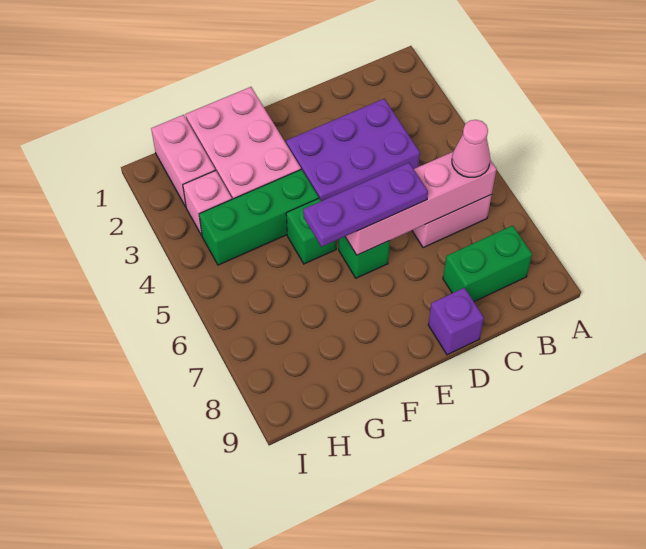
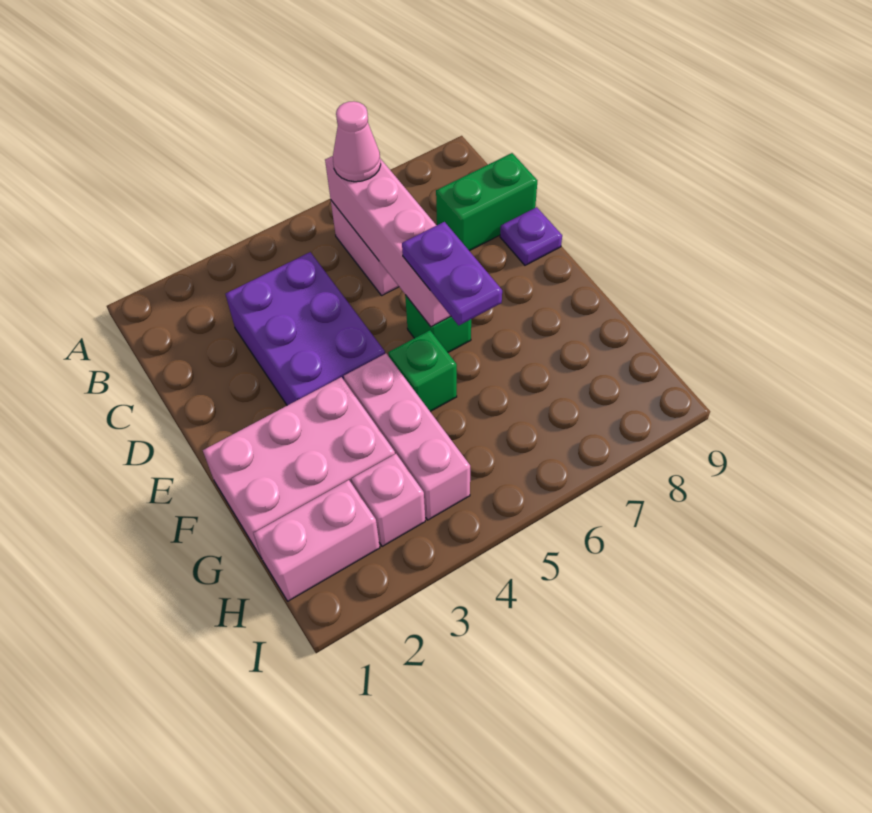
green brick B8:C8 level 1 -> green brick C8:C9 level 1
purple plate D6:F6 level 3 -> purple plate E6:F6 level 3
purple brick D9 level 1 -> purple plate D9 level 1
green brick F4:H4 level 1 -> pink brick F4:H4 level 1

